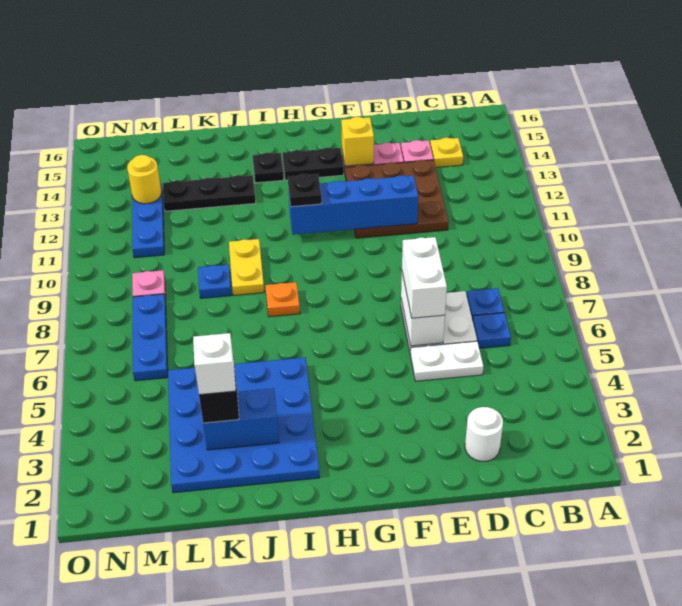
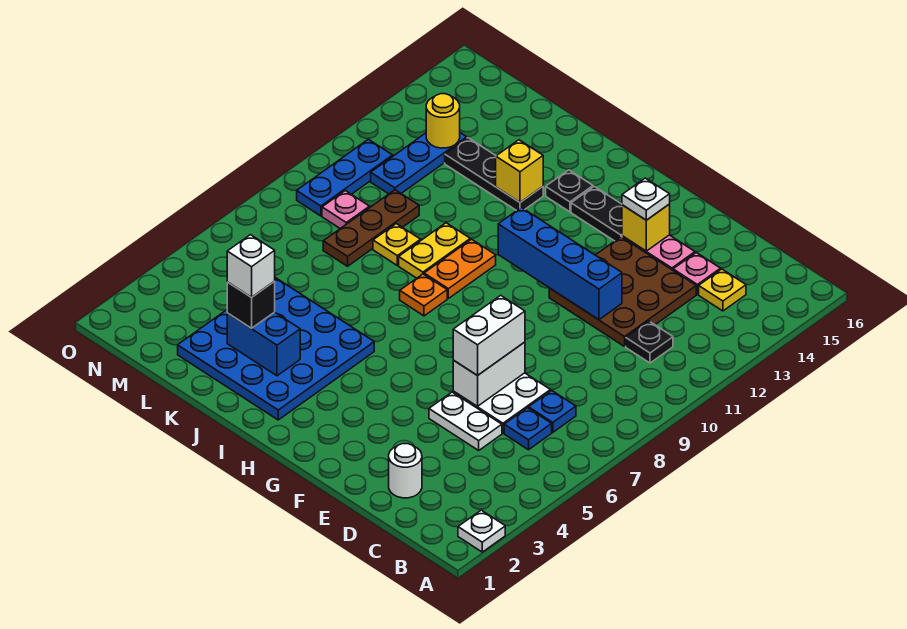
none -> white plate A2 level 1
none -> white plate F14 level 3
black plate H11 level 3 -> black plate C11 level 1
none -> orange plate I9:I10 level 1
none -> yellow brick J13 level 2
blue plate K9 level 1 -> yellow plate K9 level 1
none -> brown plate L8:L10 level 1
blue plate M6:M8 level 1 -> blue plate N9:N11 level 1

